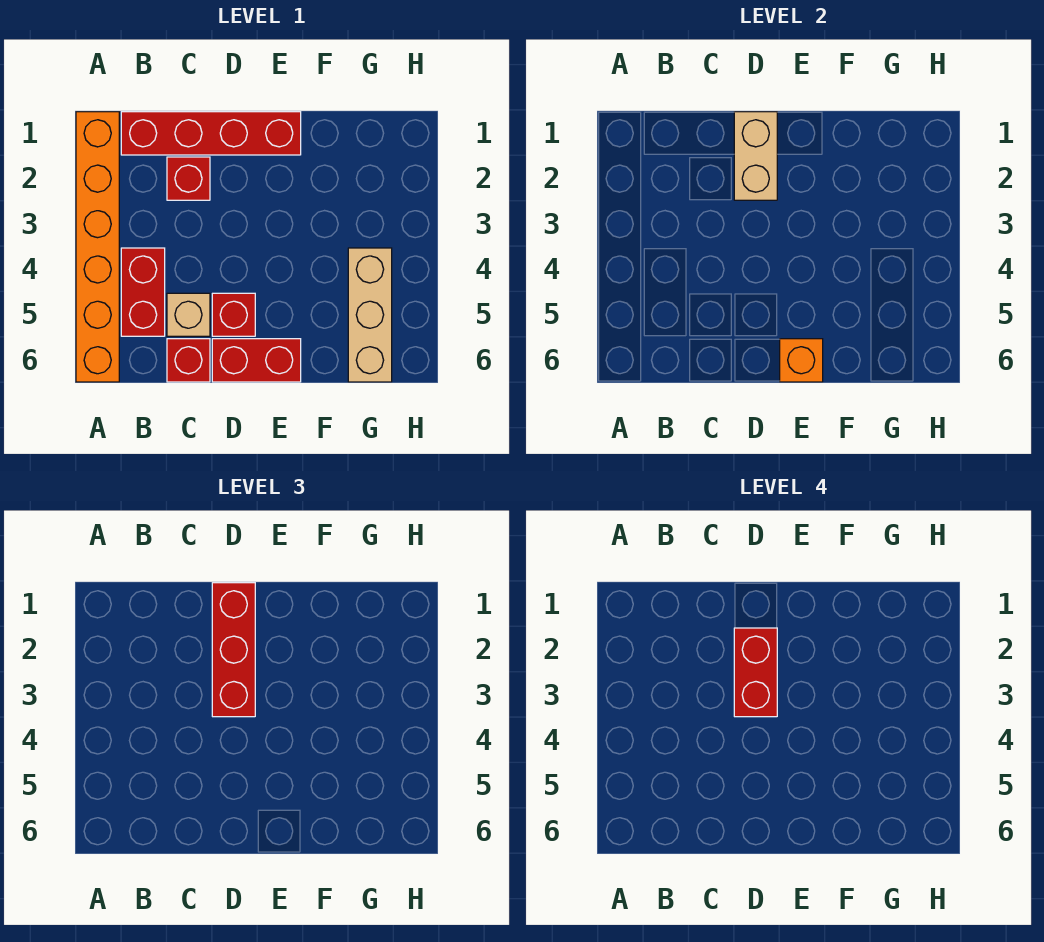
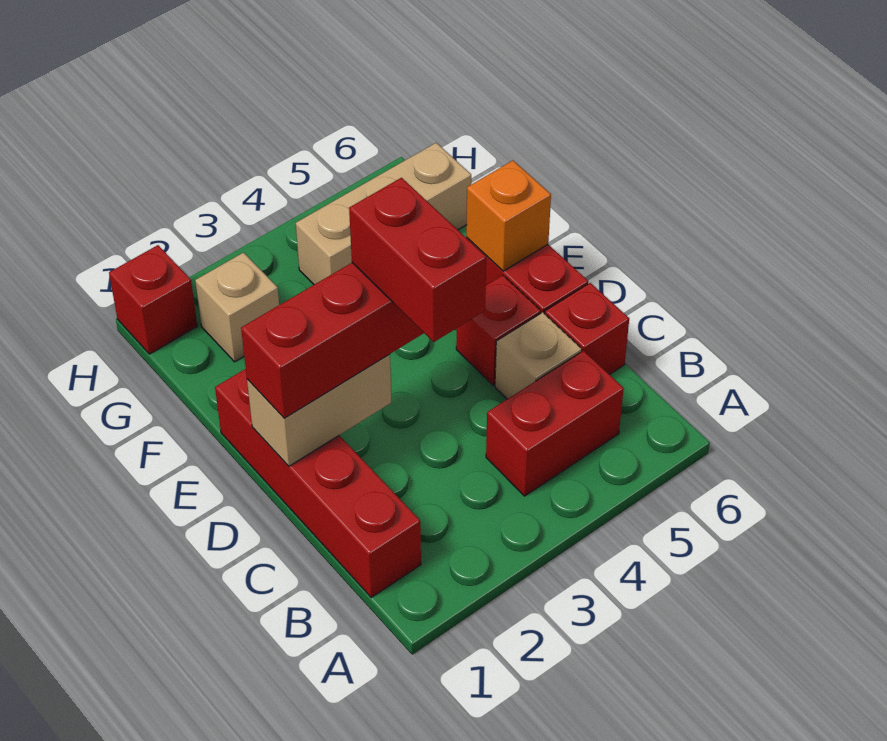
orange brick A1:A6 level 1 -> none
red brick C2 level 1 -> red brick H1 level 1
red brick D2:D3 level 4 -> red brick C3:D3 level 4
none -> tan brick G2 level 1

